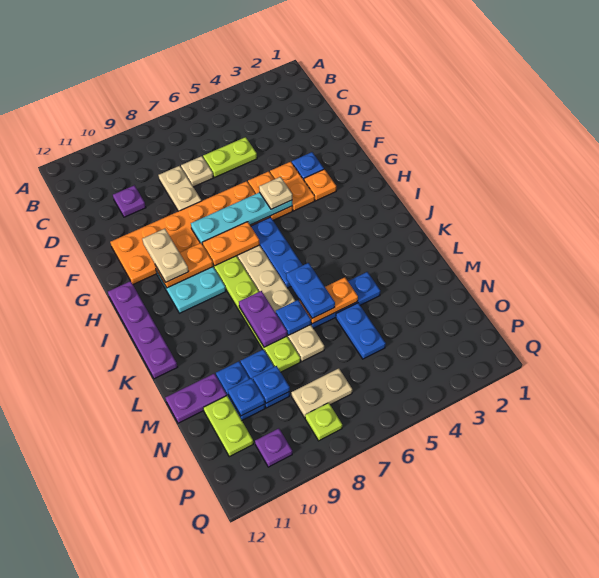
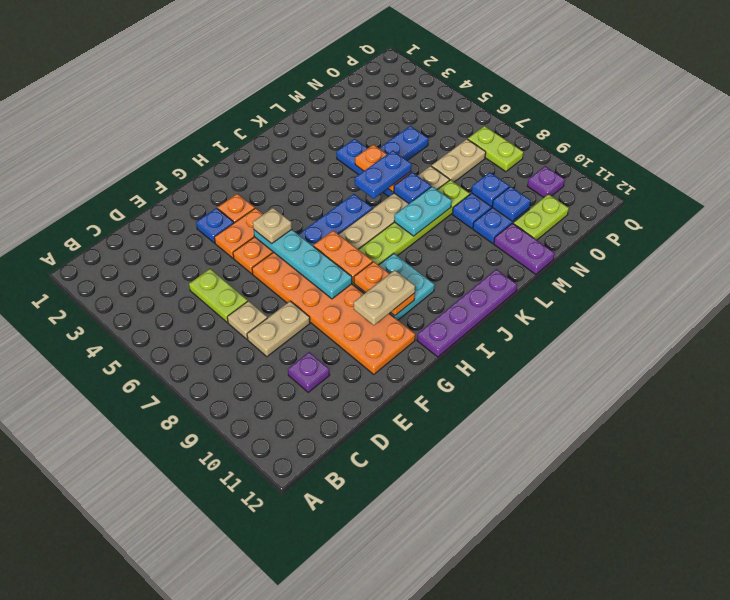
purple plate K8:L8 level 2 -> cyan plate K8:L8 level 2
tan plate O7:O8 level 1 -> tan plate N7:O7 level 1
lime plate P8 level 1 -> lime plate P7:P8 level 1

